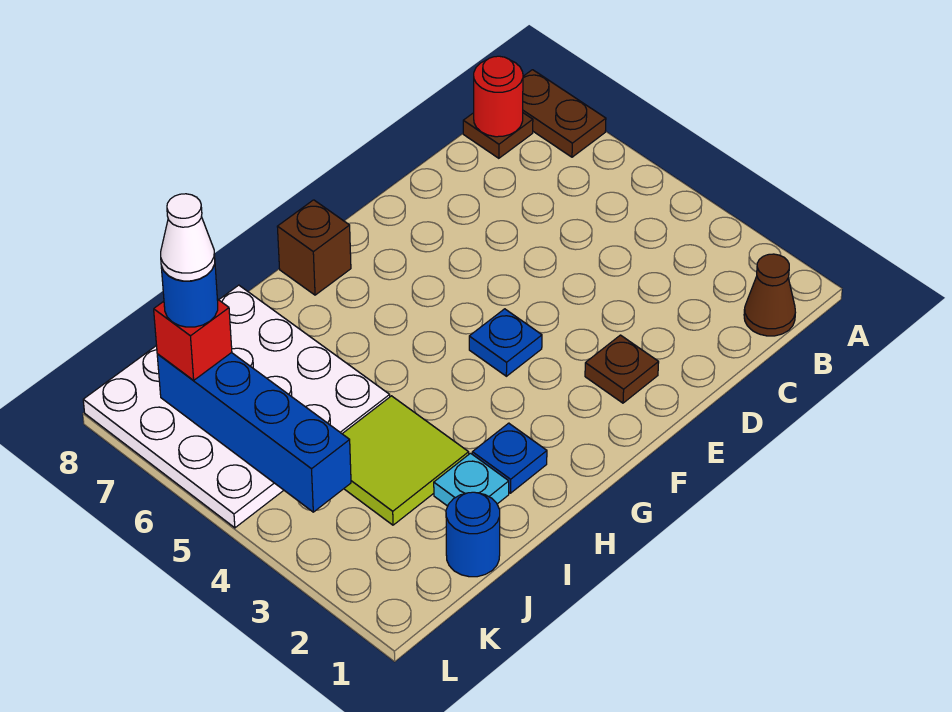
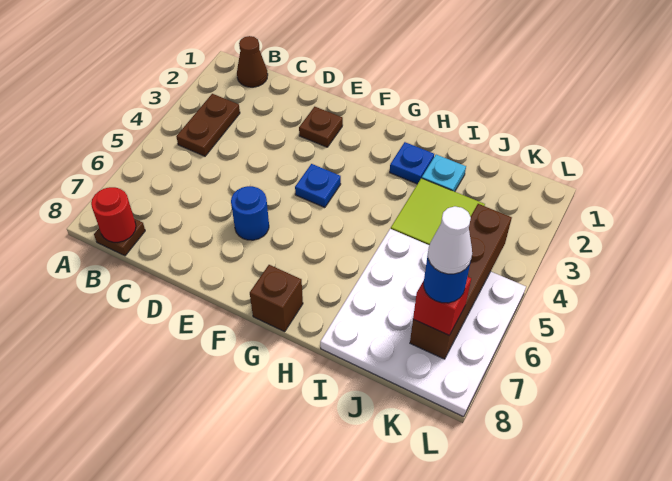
brown plate A7:A8 level 1 -> brown plate B3:B4 level 1
blue round brick J1 level 1 -> blue round brick E6 level 1
blue brick K4:K7 level 2 -> brown brick K4:K7 level 2

